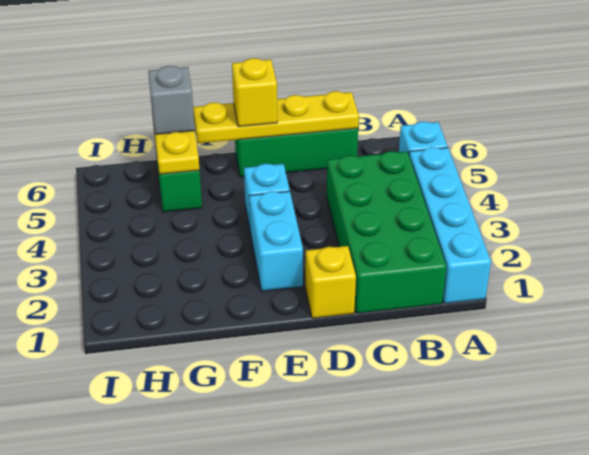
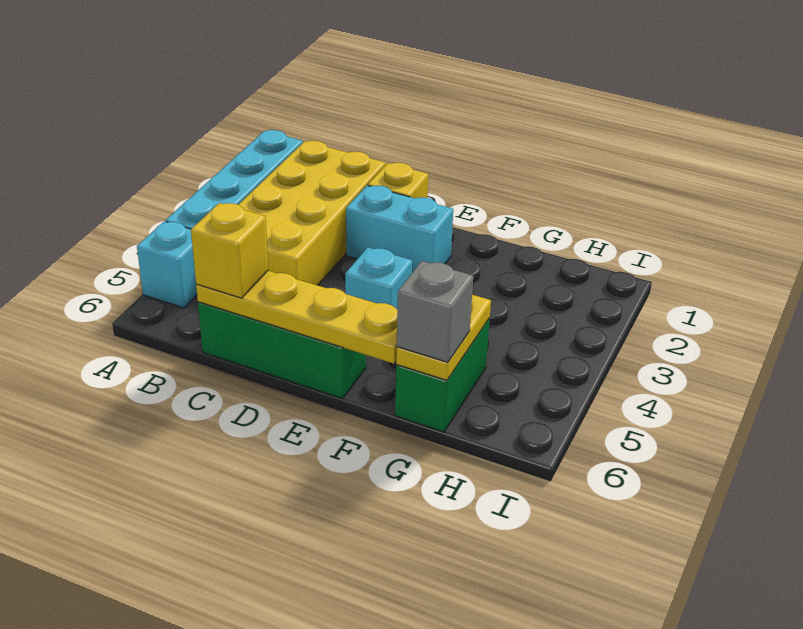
green brick B1:C4 level 1 -> yellow brick B1:C4 level 1
cyan brick E2:E3 level 1 -> cyan brick D2:E2 level 1
yellow brick E6 level 3 -> yellow brick C6 level 3

